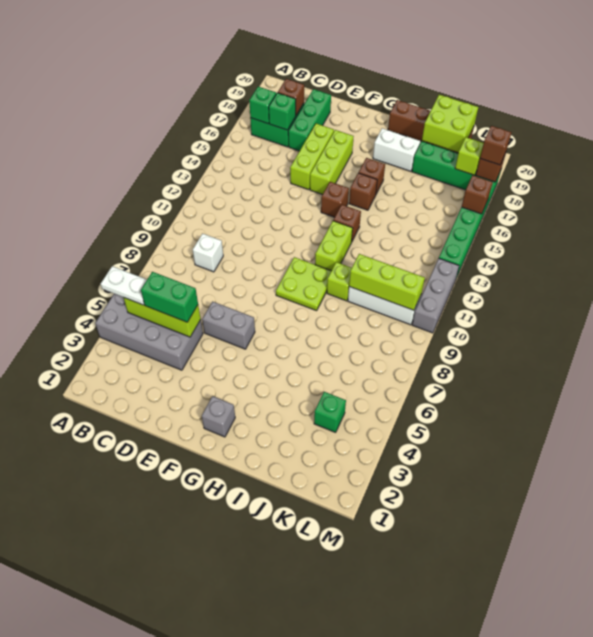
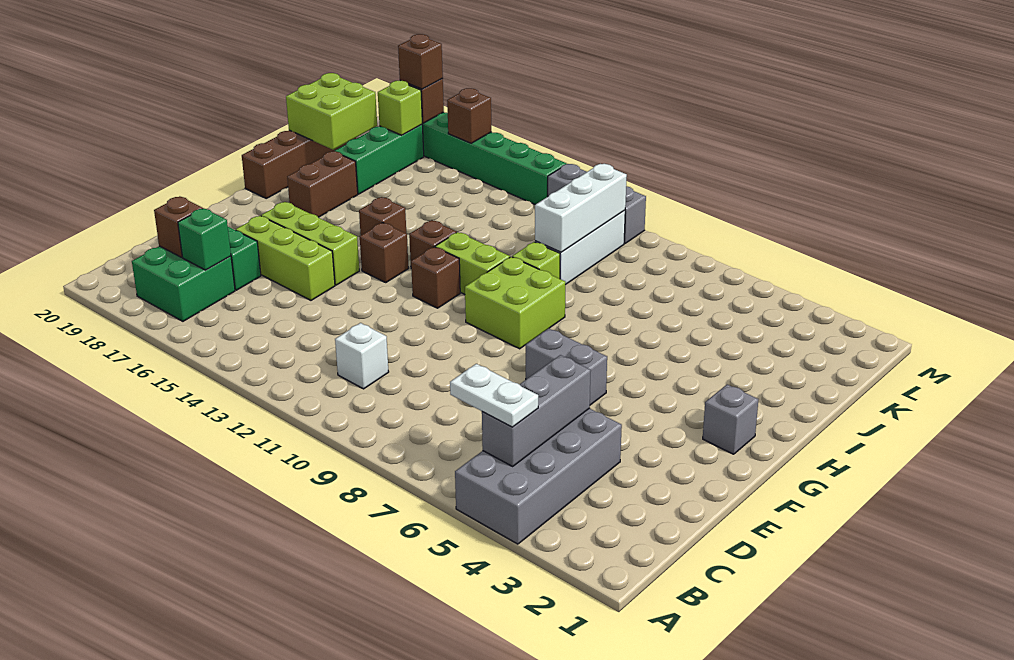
white plate A5:B5 level 3 -> white plate B5:B6 level 3
lime brick B5:D5 level 2 -> grey brick B5:D5 level 2
green brick B17 level 2 -> none
green brick C5:D5 level 3 -> none
white brick C9 level 1 -> white brick C11 level 1
grey brick E6:F6 level 1 -> grey brick F6:F7 level 1
lime plate G9:H10 level 1 -> lime brick G9:H10 level 1
brown brick H16 level 1 -> brown brick G12 level 1
white brick H18:I18 level 1 -> brown brick H18:I18 level 1
lime brick J10:L10 level 2 -> white brick J10:L10 level 2
green brick K4 level 1 -> none

